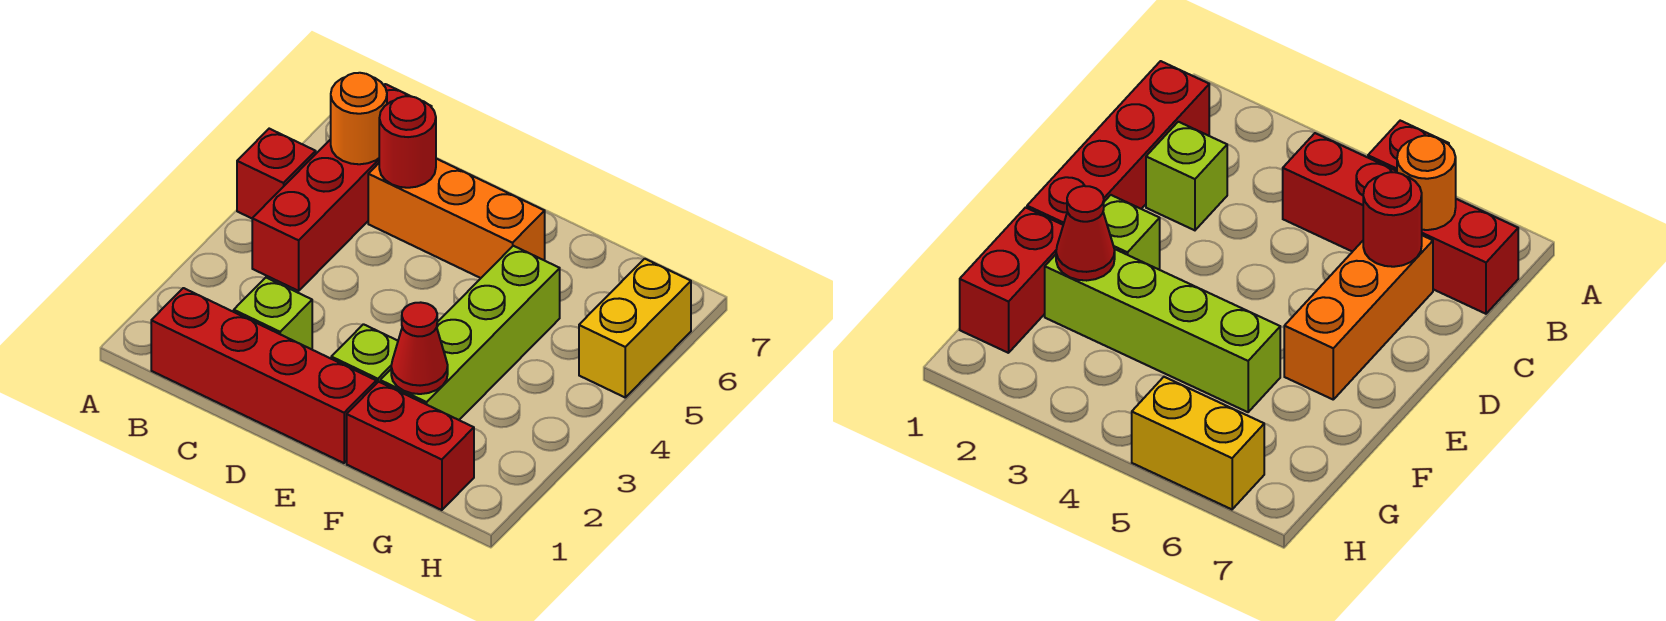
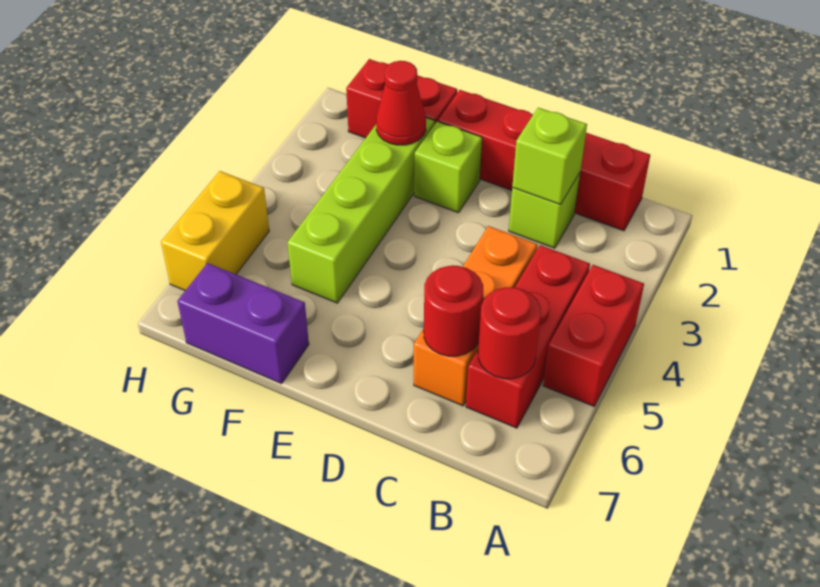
red brick A5 level 1 -> red brick A4:A5 level 1
red brick B4:B7 level 1 -> red brick B4:B6 level 1
orange round brick B6 level 2 -> red round brick B6 level 2
none -> lime brick C2 level 2
orange brick C6:E6 level 1 -> orange brick C4:C6 level 1
none -> purple brick F7:G7 level 1

